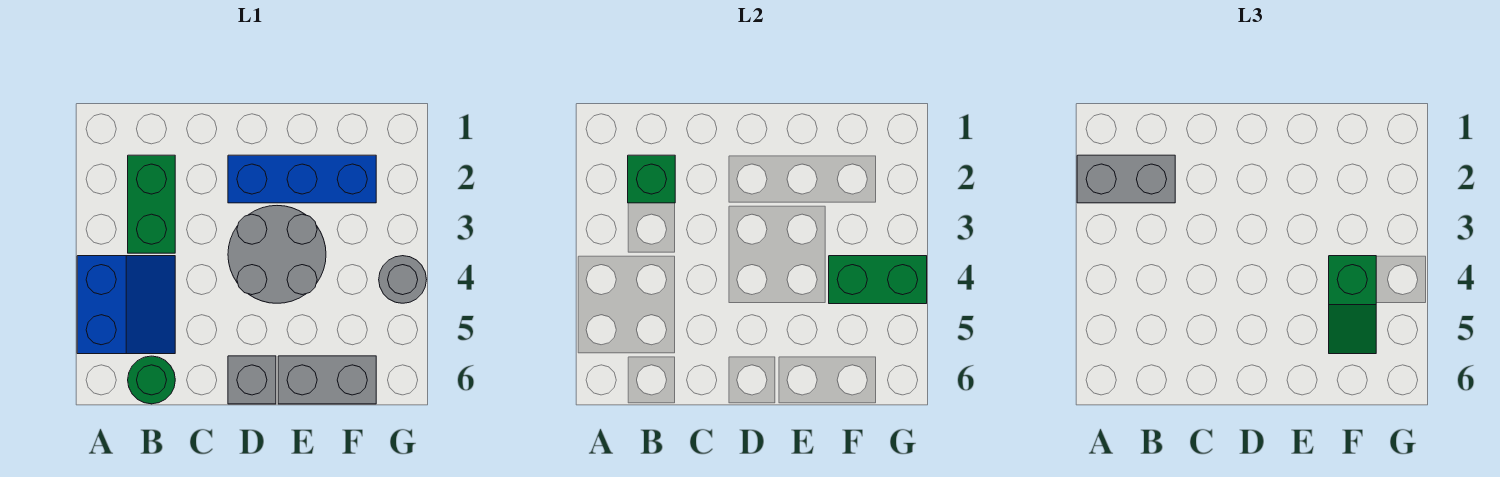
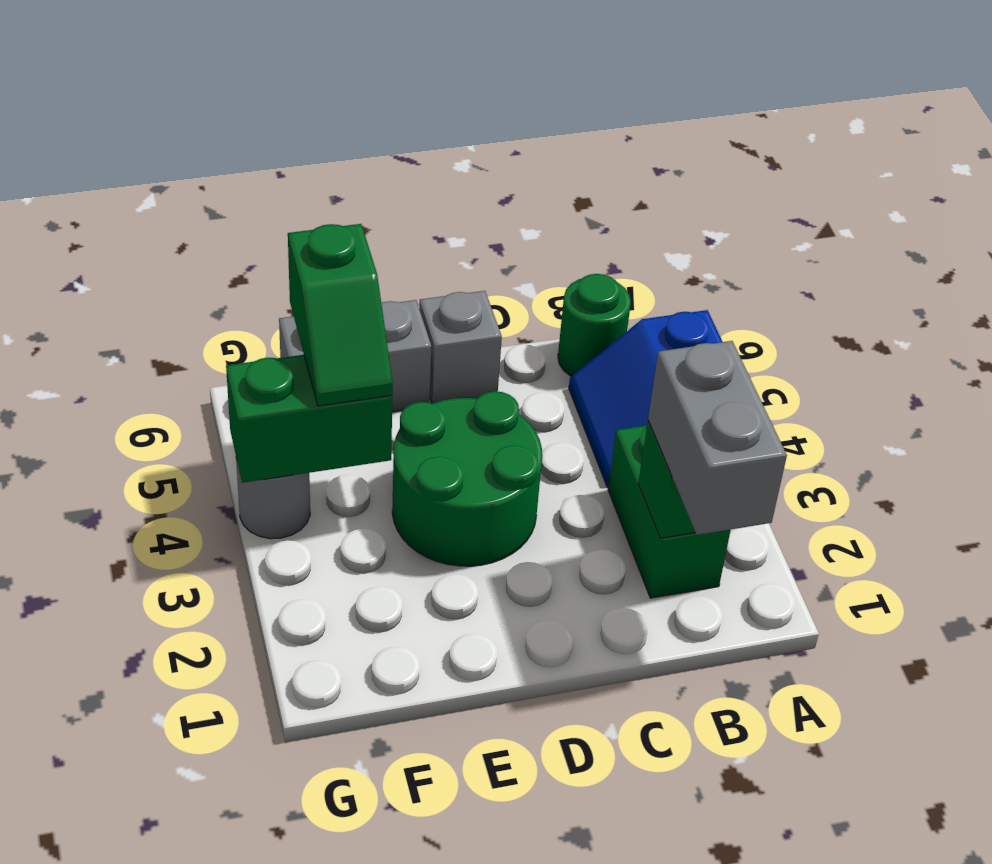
grey brick A2:B2 level 3 -> grey brick B1:B2 level 3
blue brick D2:F2 level 1 -> none
grey round brick D3:E4 level 1 -> green round brick D3:E4 level 1
green slope F4:F5 level 3 top 4 -> green slope F4:F5 level 3 top 5

